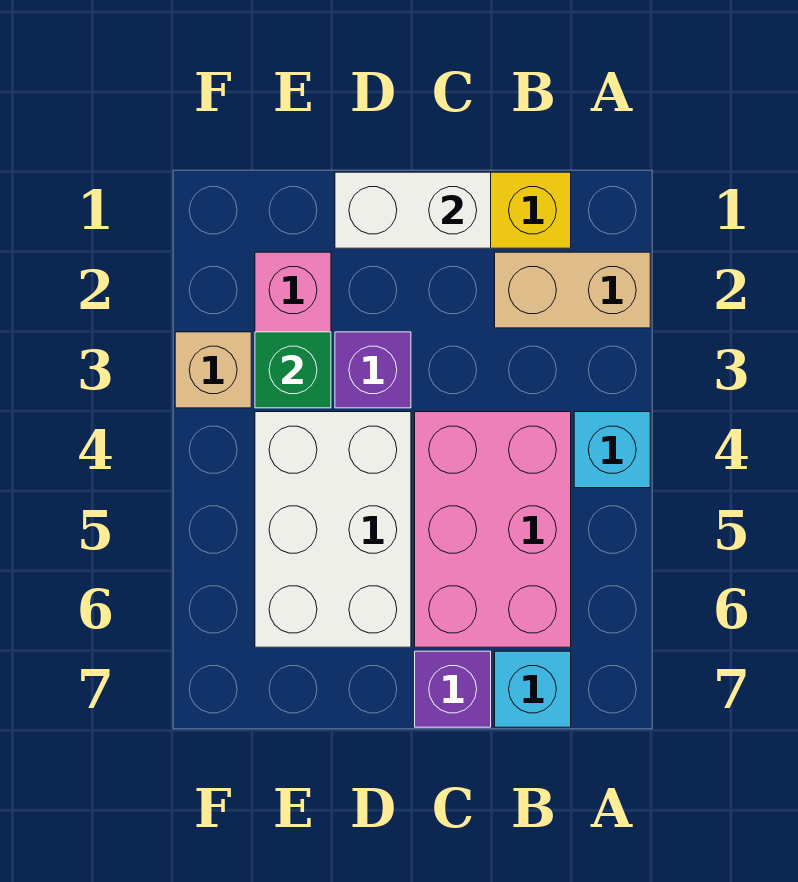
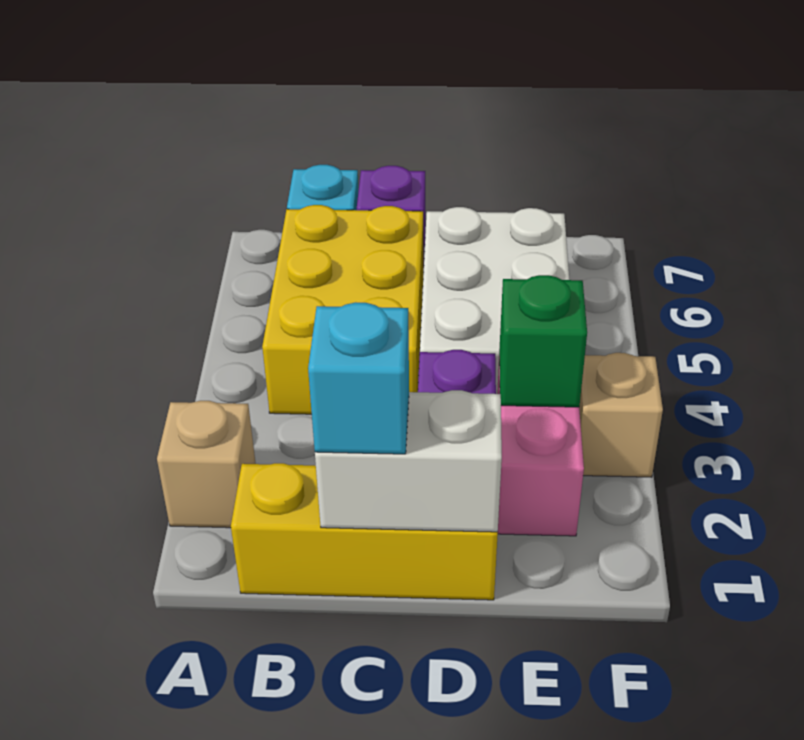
tan brick A2:B2 level 1 -> tan brick A2 level 1
cyan brick A4 level 1 -> cyan brick C1 level 3
pink brick B4:C6 level 1 -> yellow brick B4:C6 level 1

